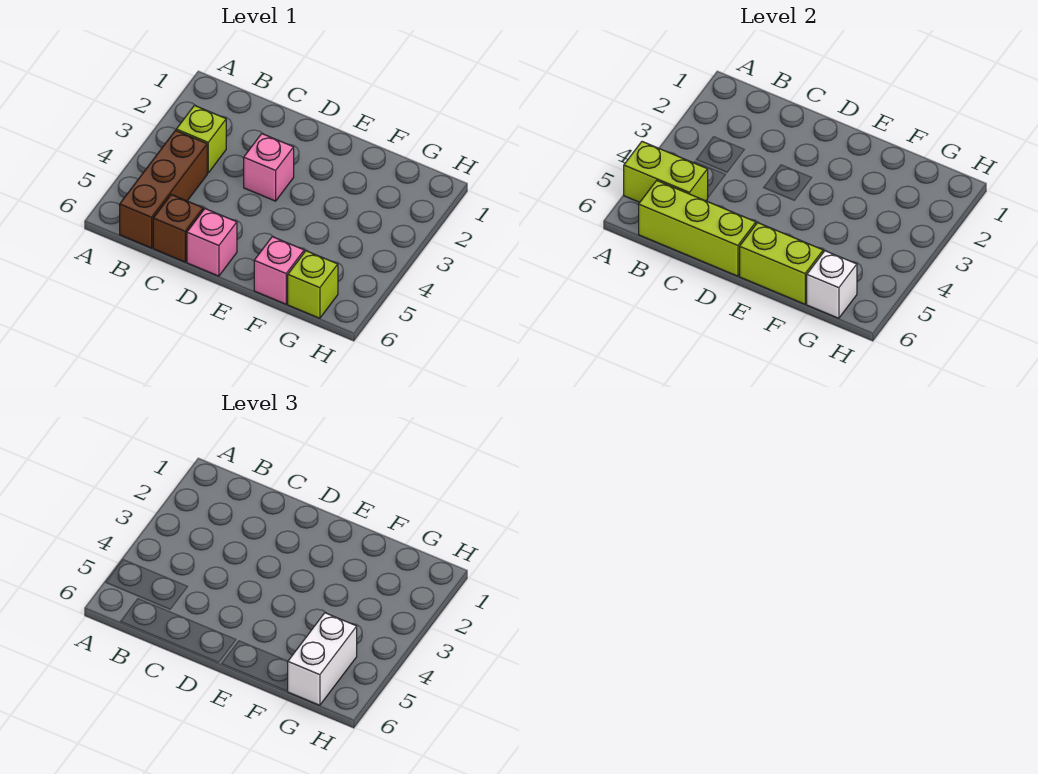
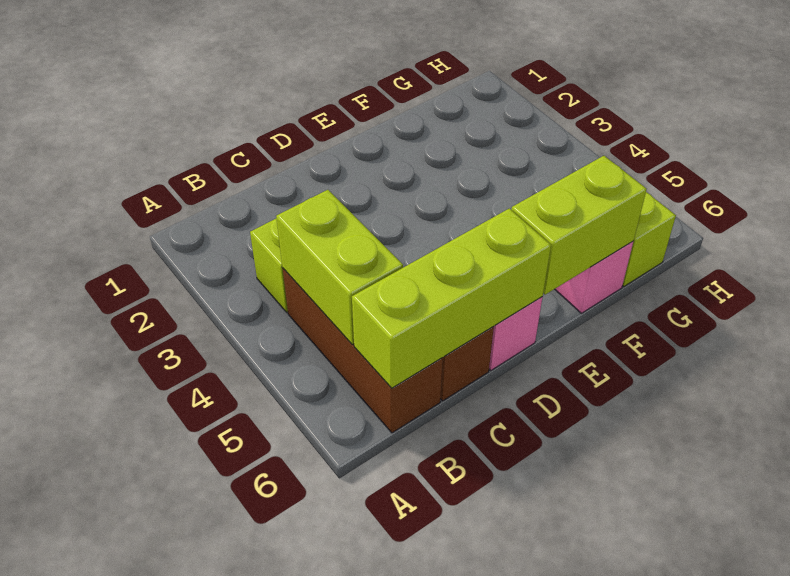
lime brick A5:B5 level 2 -> lime brick B4:B5 level 2
pink brick D3 level 1 -> none
white brick G5:G6 level 3 -> none
white brick G6 level 2 -> none

